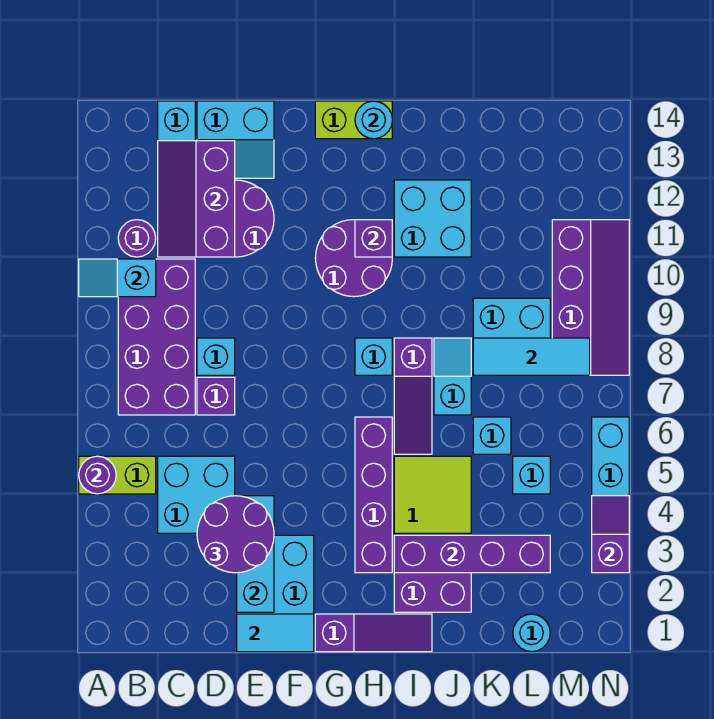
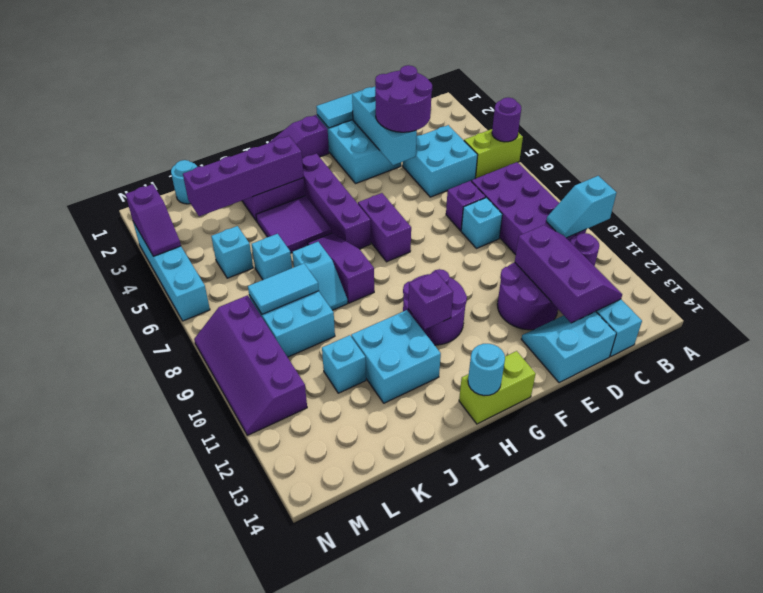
cyan slope A10:B10 level 2 top B -> cyan slope A10:B10 level 2 top A
none -> purple brick G6:G7 level 1
cyan brick H8 level 1 -> cyan brick K11 level 1
lime tile I4:J5 level 1 -> purple tile I4:J5 level 1
cyan tile K8:M8 level 2 -> cyan tile K8:L8 level 2

